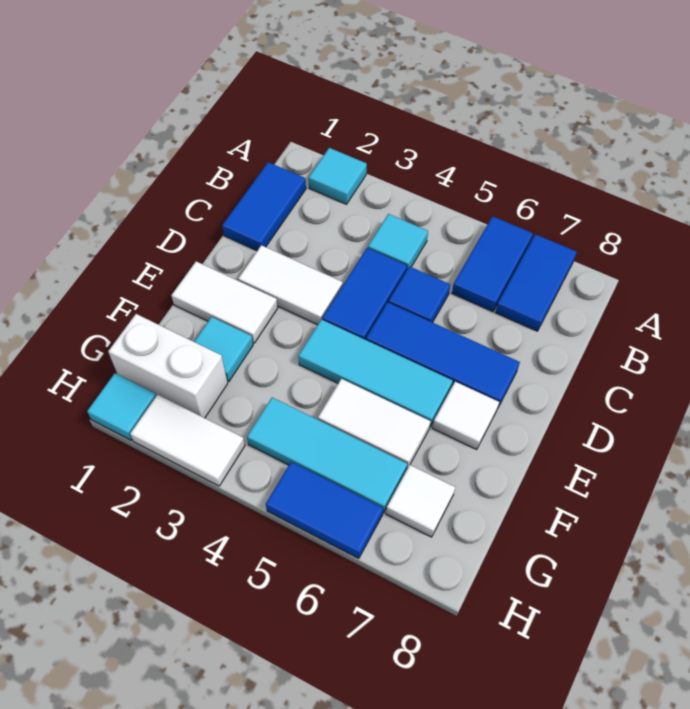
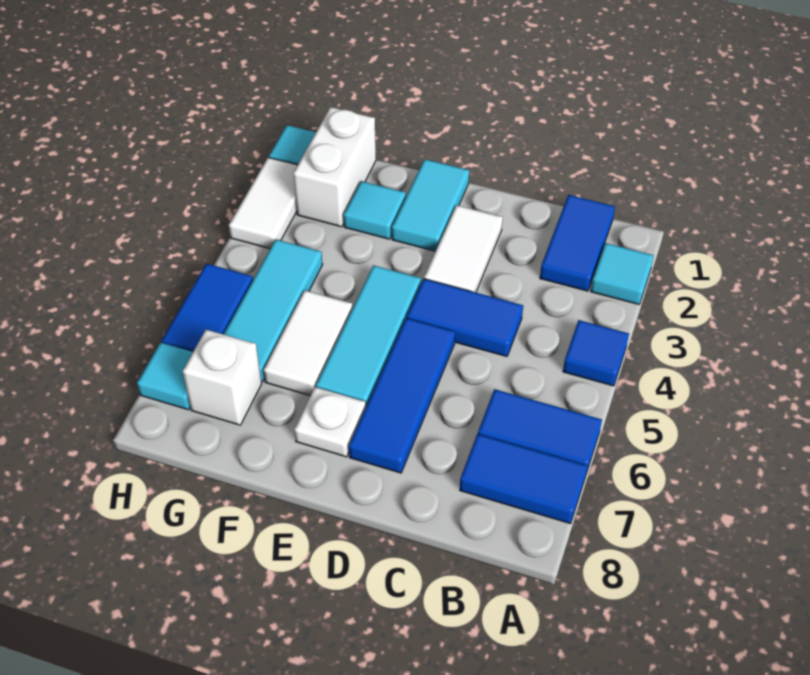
blue tile B1:C1 level 1 -> blue tile B1:B2 level 1
cyan tile B4 level 1 -> cyan tile H7 level 1
blue tile C5 level 1 -> blue tile A4 level 1
white tile E1:E2 level 1 -> cyan tile E1:E2 level 1
white tile E7 level 1 -> white plate E7 level 1
white tile G7 level 1 -> white brick G7 level 1

